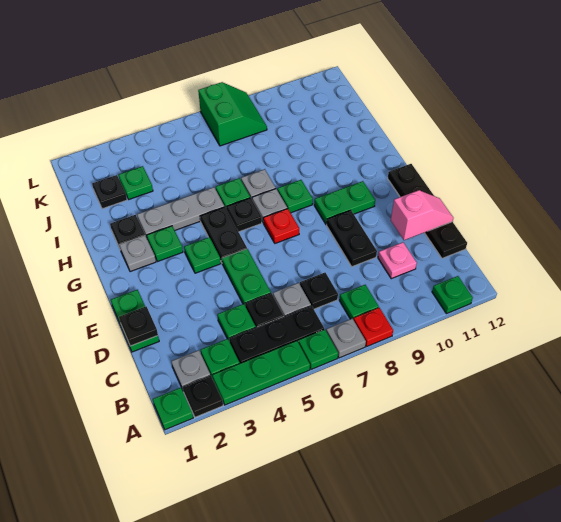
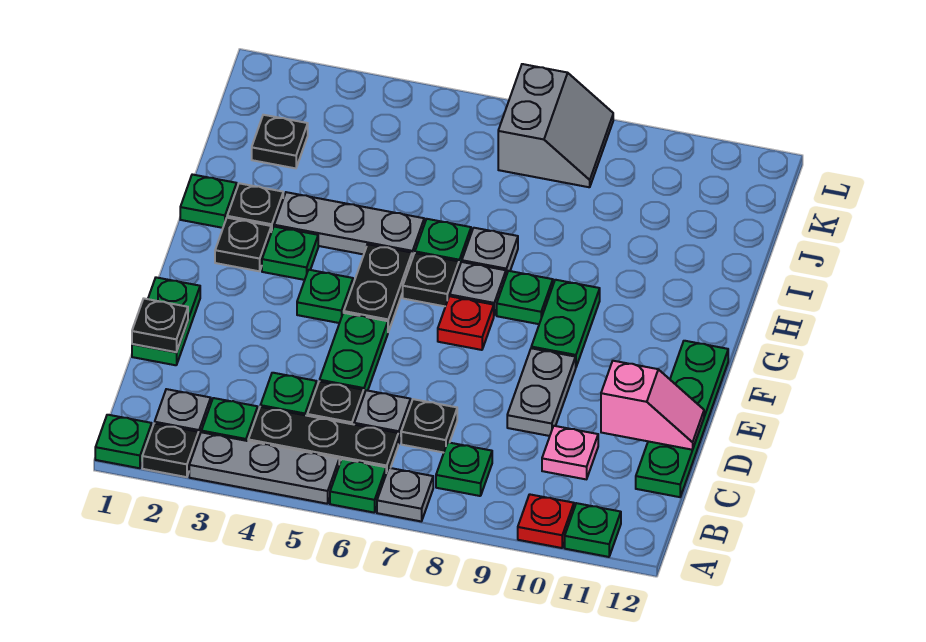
green plate A3:A5 level 1 -> grey plate A3:A5 level 1
red plate A8 level 1 -> red plate A10 level 1
black plate C12:F12 level 1 -> green plate C12:F12 level 1
black plate D9:E9 level 1 -> grey plate D9:E9 level 1
green plate F9:F10 level 1 -> green plate F9:G9 level 1
grey plate G2 level 1 -> black plate G2 level 1
green plate J3 level 1 -> green plate H1 level 1
green slope K7:L8 level 1 top 7 -> grey slope K7:L8 level 1 top 7

